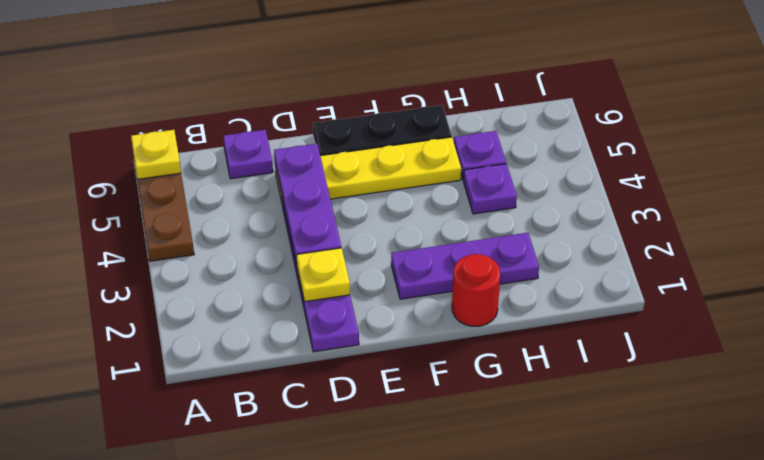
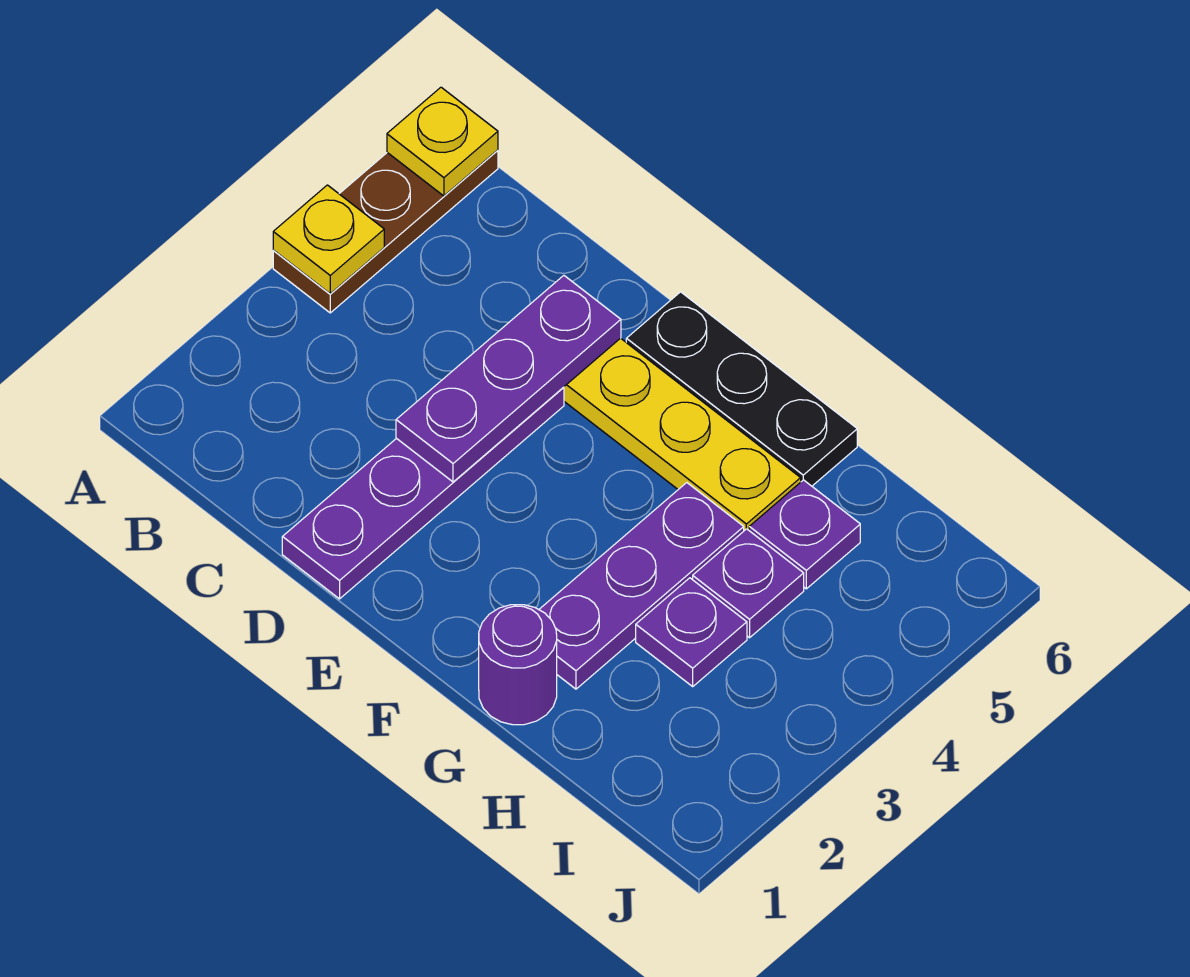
purple plate C6 level 1 -> purple plate H3 level 1
yellow plate D2 level 2 -> yellow plate A4 level 2
purple plate F2:H2 level 1 -> purple plate G2:G4 level 1
red round brick G1 level 1 -> purple round brick G1 level 1

